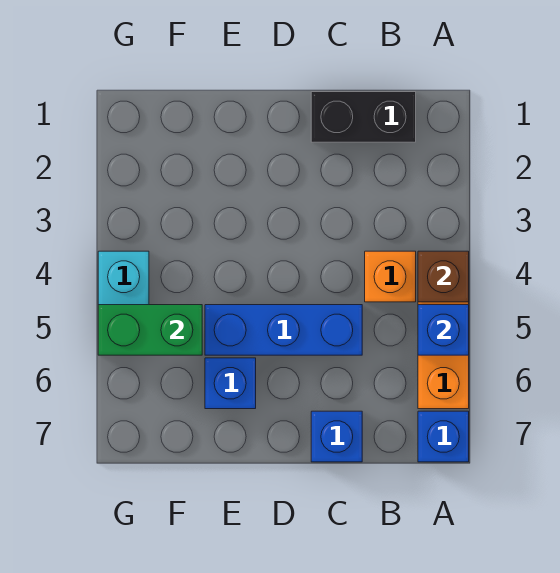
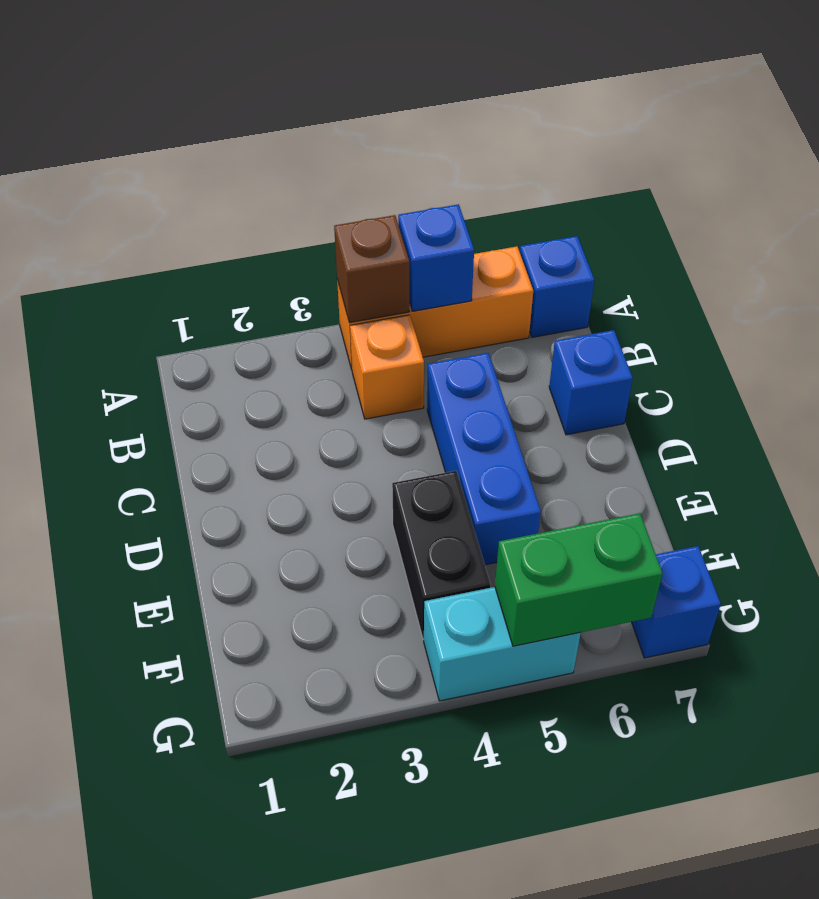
black brick B1:C1 level 1 -> black brick E4:F4 level 1
blue brick E6 level 1 -> blue brick G7 level 1
green brick F5:G5 level 2 -> green brick G5:G6 level 2

